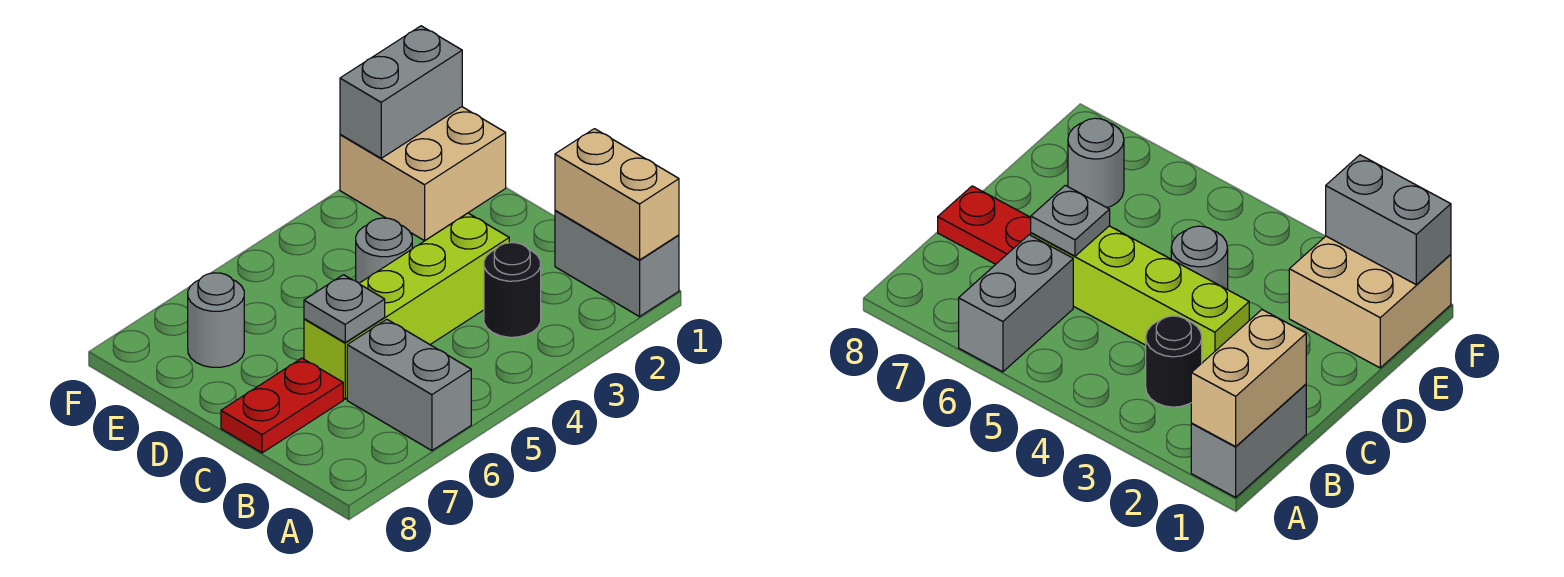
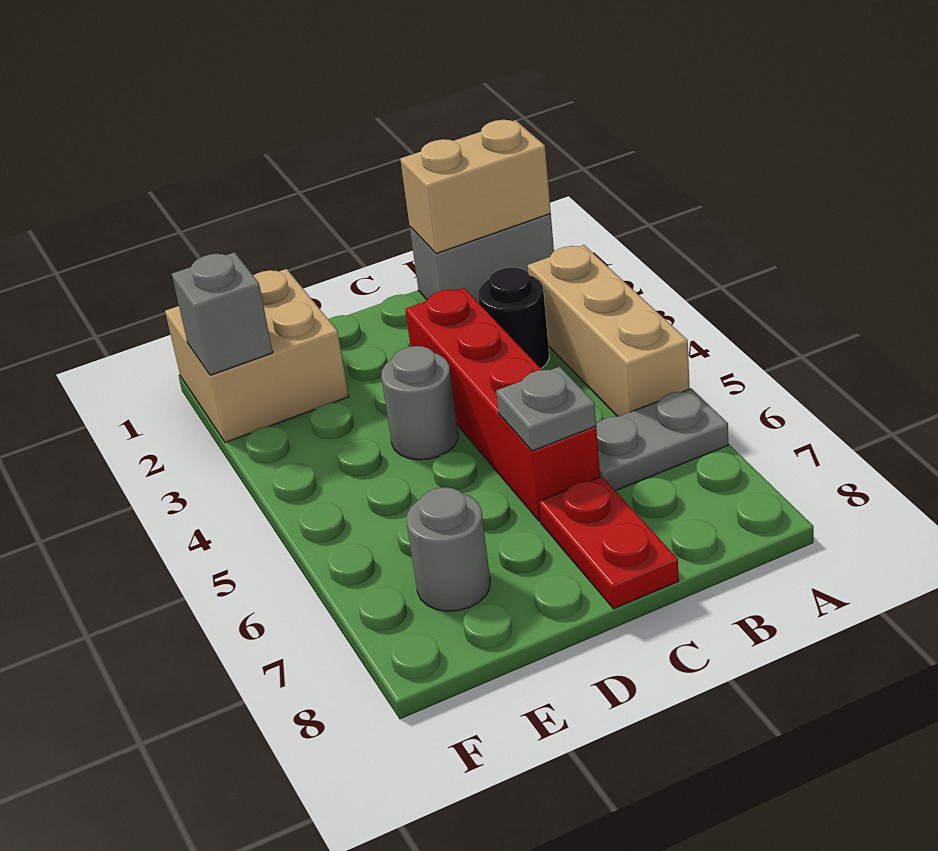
none -> tan brick A3:A5 level 1
grey brick A6:B6 level 1 -> grey plate A6:B6 level 1
lime brick C3:C6 level 1 -> red brick C3:C6 level 1
grey brick F1:F2 level 2 -> grey brick F2 level 2

